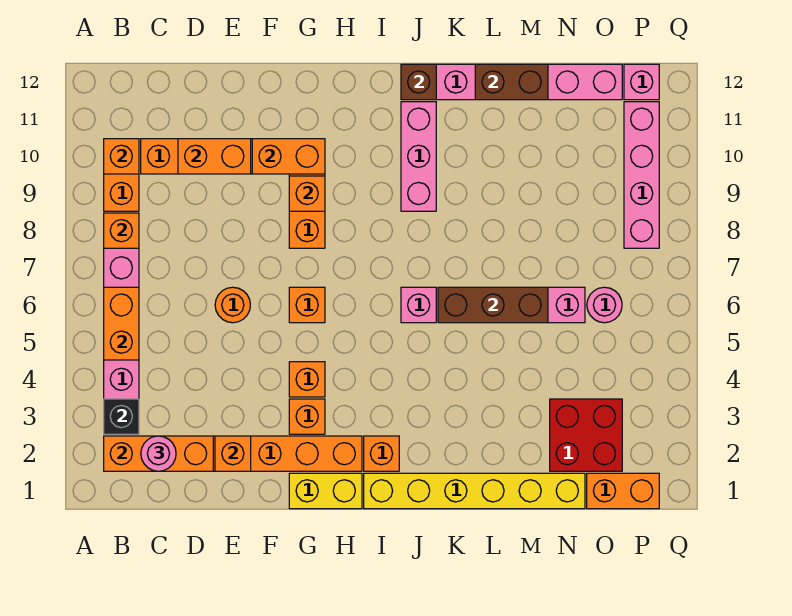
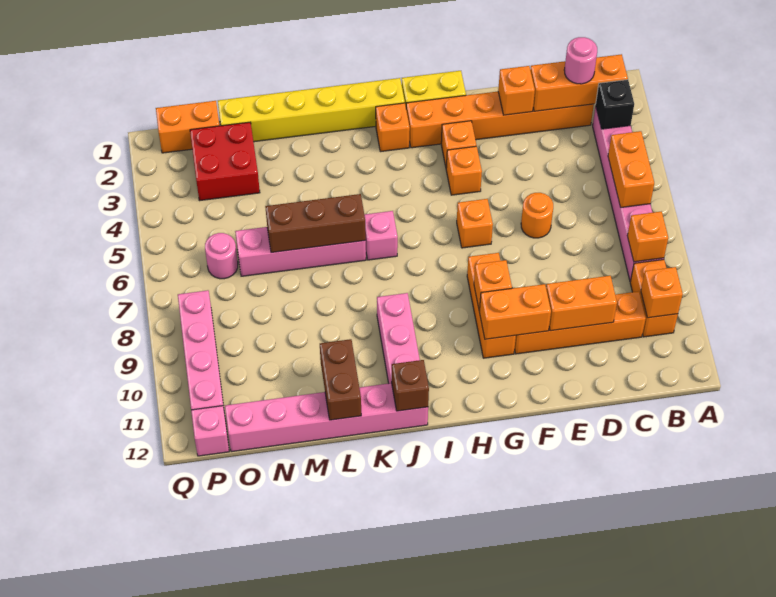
brown brick L12:M12 level 2 -> brown brick L11:L12 level 2

